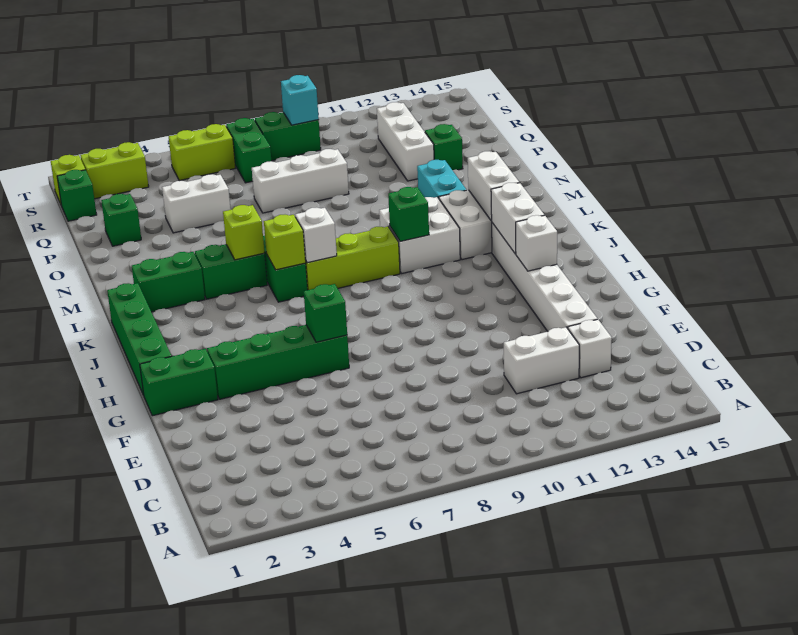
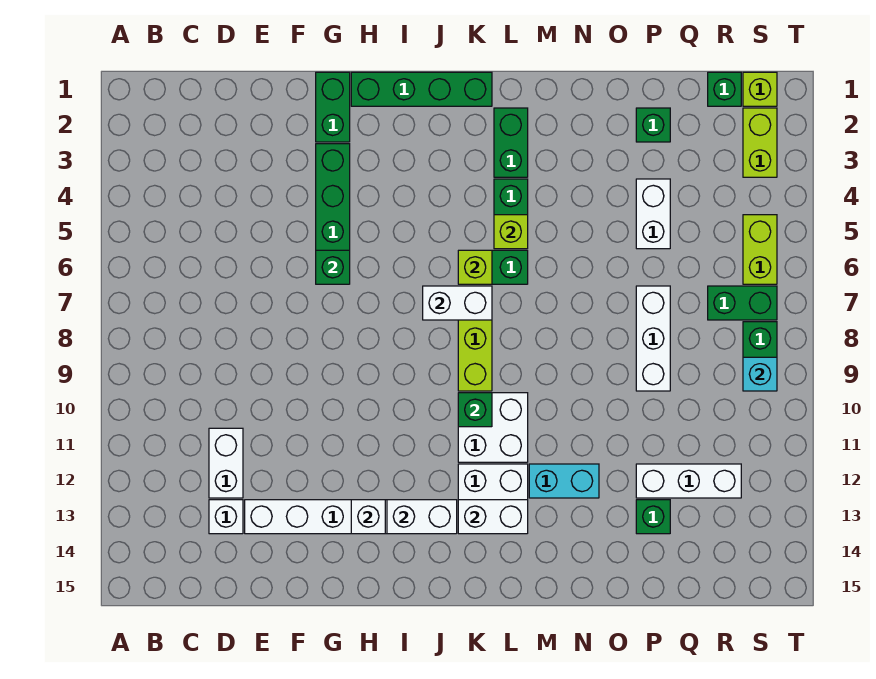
white brick K7 level 2 -> white brick J7:K7 level 2

